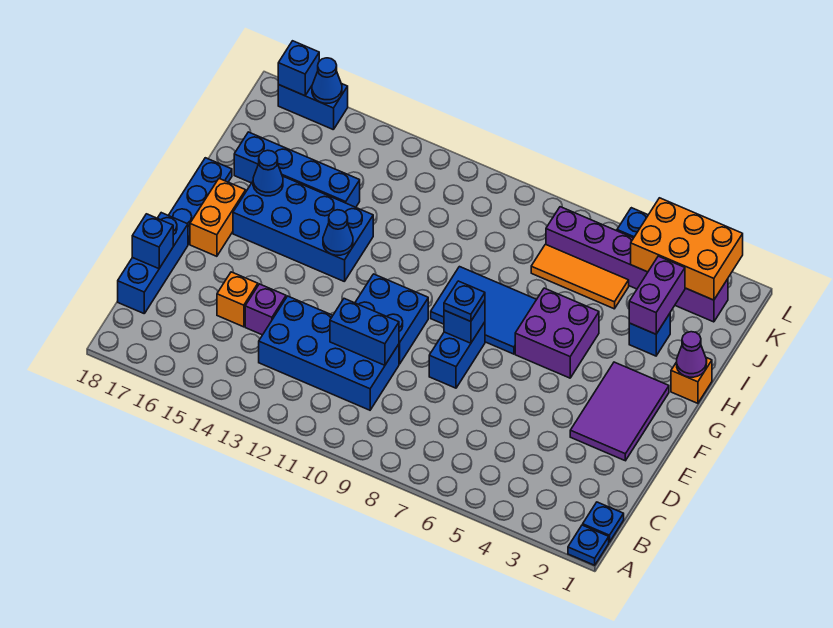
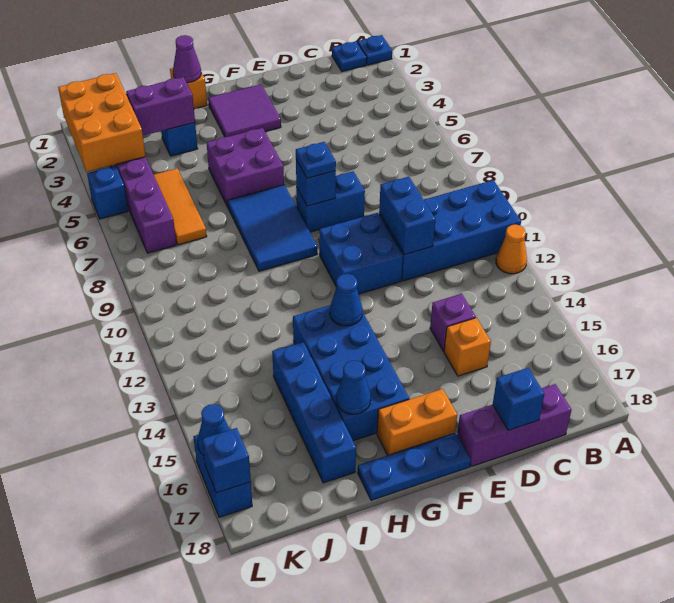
none -> orange cone A12 level 1
blue brick C10:D13 level 1 -> blue brick A10:D11 level 1
blue brick C18:E18 level 1 -> purple brick C18:E18 level 1
purple tile E2:G3 level 1 -> purple tile F2:G3 level 1

